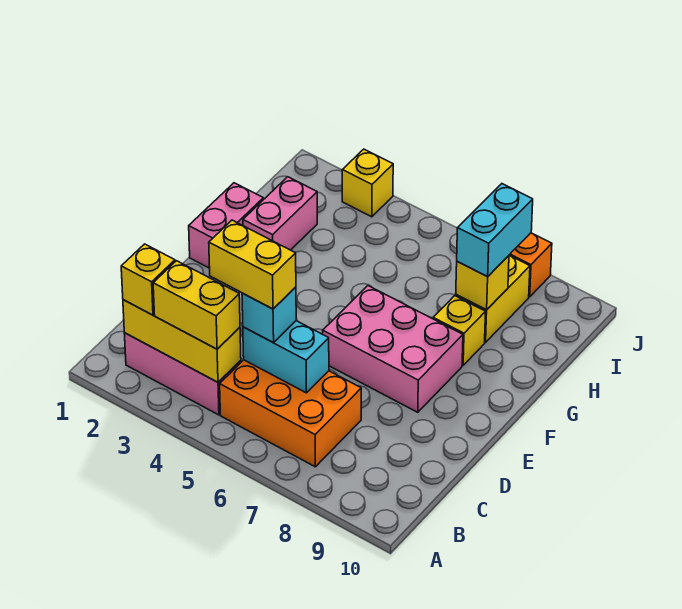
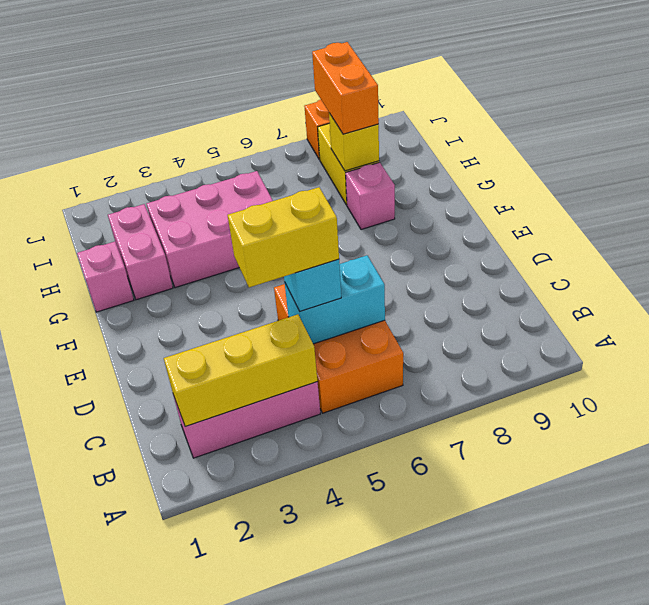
yellow brick B2 level 3 -> none
yellow brick B3:B4 level 3 -> none
orange brick B5:C7 level 1 -> orange brick B5:D6 level 1
pink brick E6:F8 level 1 -> pink brick G3:H5 level 1
pink brick F1:G1 level 1 -> pink brick G1 level 1
yellow brick G8 level 1 -> pink brick G8 level 1
cyan brick H8:I8 level 3 -> orange brick H8:I8 level 3
yellow brick J3 level 1 -> none

